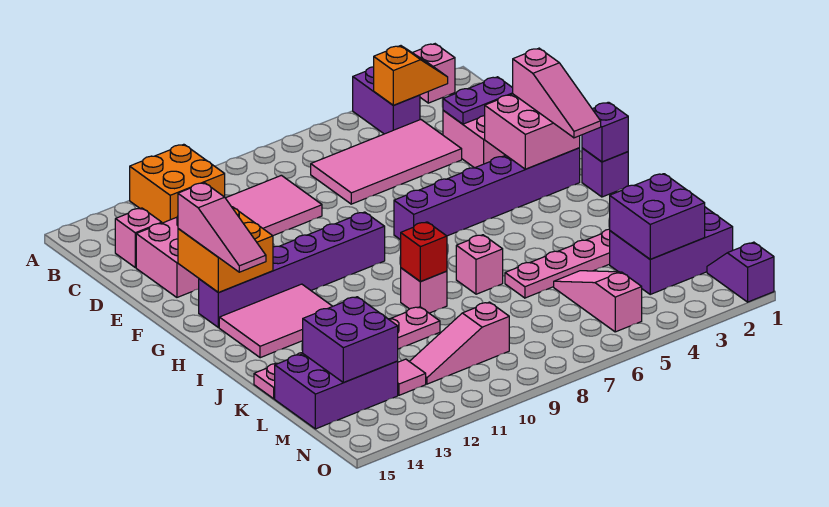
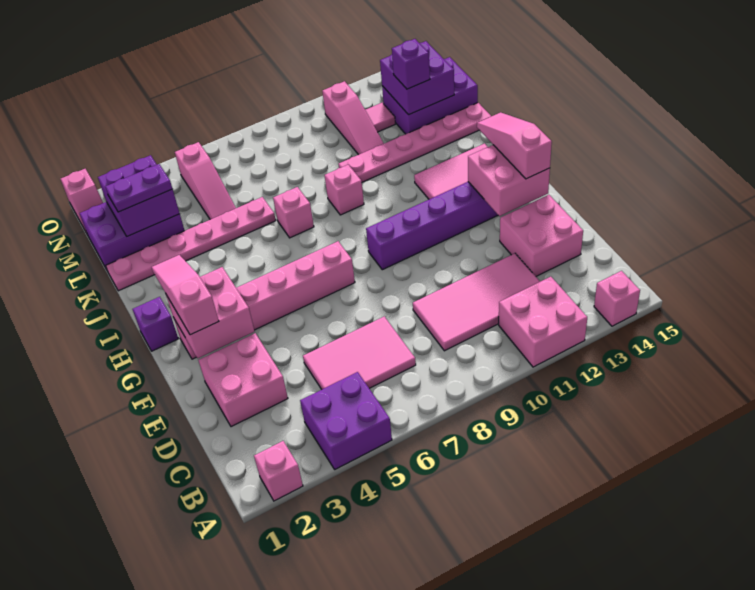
purple brick A4:B4 level 1 -> purple brick A4:B5 level 1
orange brick A11:B12 level 1 -> pink brick A11:B12 level 1
orange slope B3:B4 level 2 top 4 -> none
pink tile C4:D7 level 1 -> pink tile C5:D7 level 1
pink brick C14 level 1 -> pink brick A14 level 1
purple plate D2:D3 level 2 -> purple plate L2:L3 level 3
orange brick F13:G14 level 2 -> pink brick F13:G14 level 2
purple brick G2:G7 level 1 -> pink brick G2:G7 level 1
purple brick H1 level 2 -> purple brick L13 level 3
red brick J9 level 2 -> none
pink slope M9:M11 level 1 top 9 -> pink slope L11:N11 level 1 top N
purple slope N1:O1 level 1 top O -> pink slope N1:O1 level 1 top O

